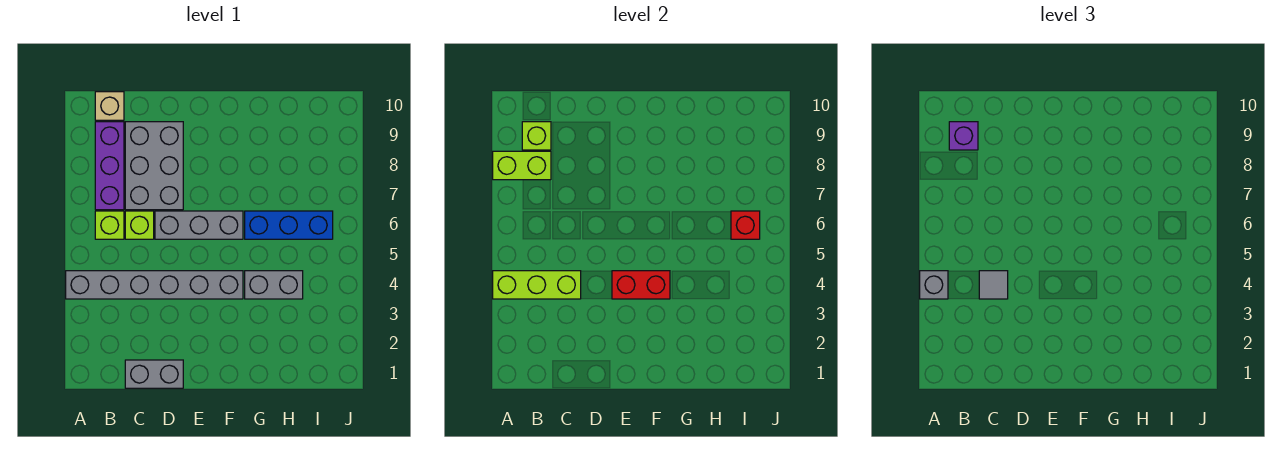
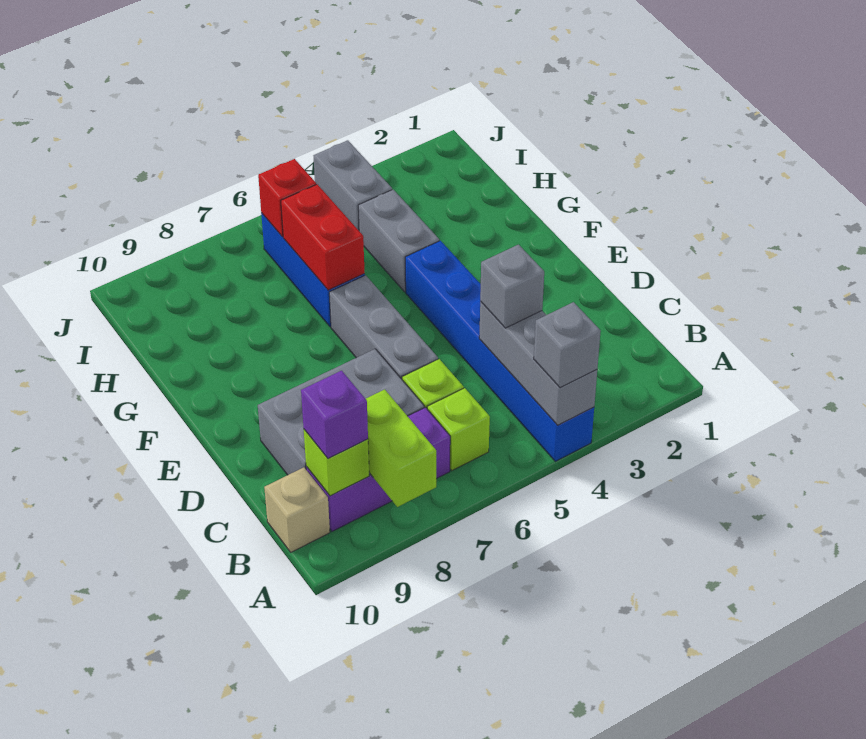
grey brick A4:F4 level 1 -> blue brick A4:F4 level 1
lime brick A4:C4 level 2 -> grey brick A4:C4 level 2
grey brick C1:D1 level 1 -> grey brick I4:J4 level 1
grey tile C4 level 3 -> grey brick C4 level 3
red brick E4:F4 level 2 -> red brick G6:H6 level 2

